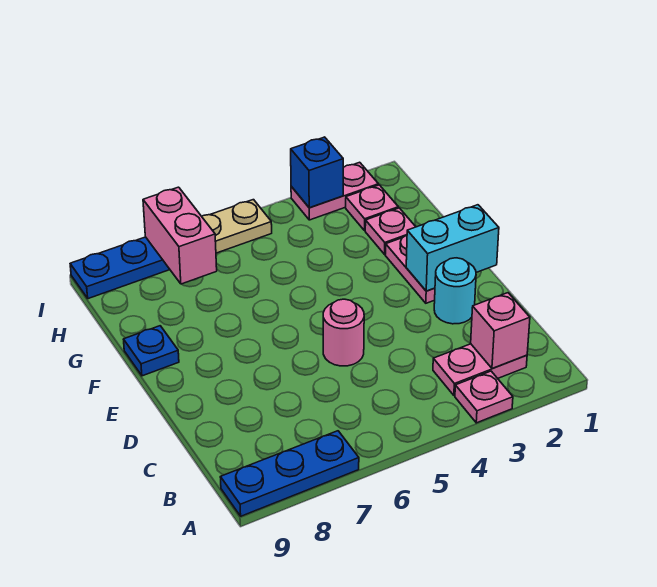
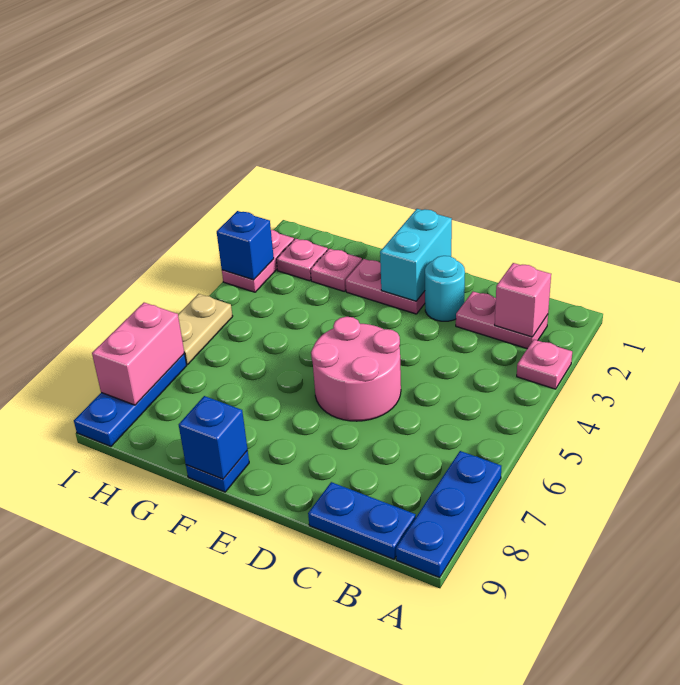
pink plate B2:B3 level 1 -> pink plate B2:C2 level 1
none -> blue plate B9:C9 level 1
pink round brick D5 level 1 -> pink round brick D5:E6 level 1
none -> blue brick F9 level 2
pink brick H7:I7 level 2 -> pink brick I7:I8 level 2

